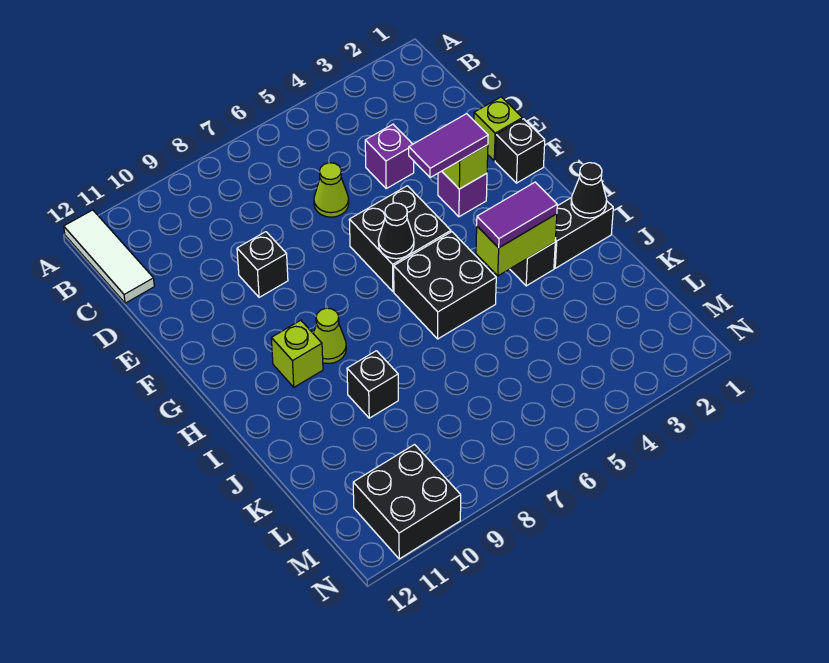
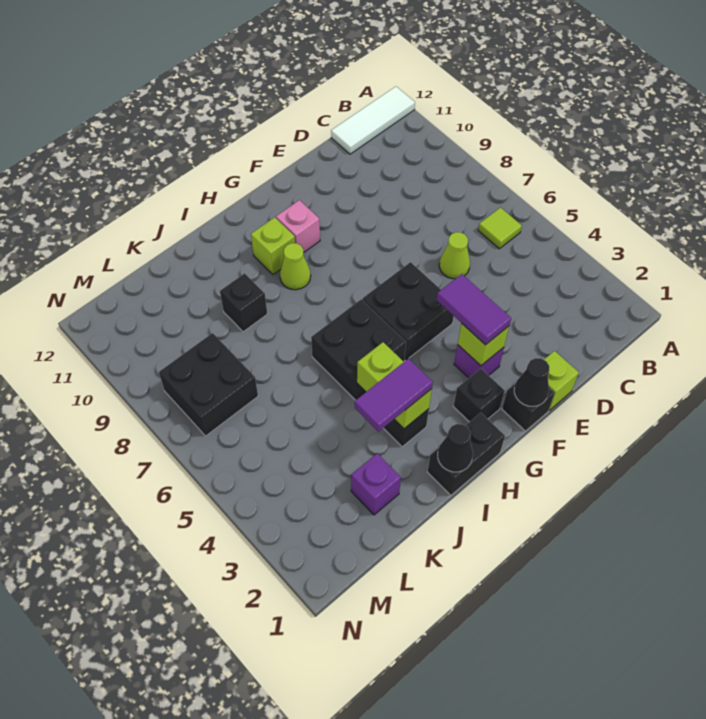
none -> lime tile B6 level 1
purple brick D4 level 1 -> purple brick K2 level 1
black brick E9 level 1 -> black brick G2 level 1
black cone G6 level 2 -> black cone F1 level 2
none -> pink brick G10 level 1
black brick I1:I2 level 1 -> black brick H1:I1 level 1
purple tile I3:I4 level 3 -> purple tile I3:J3 level 3
black brick M10:N11 level 1 -> black brick L7:M8 level 1

